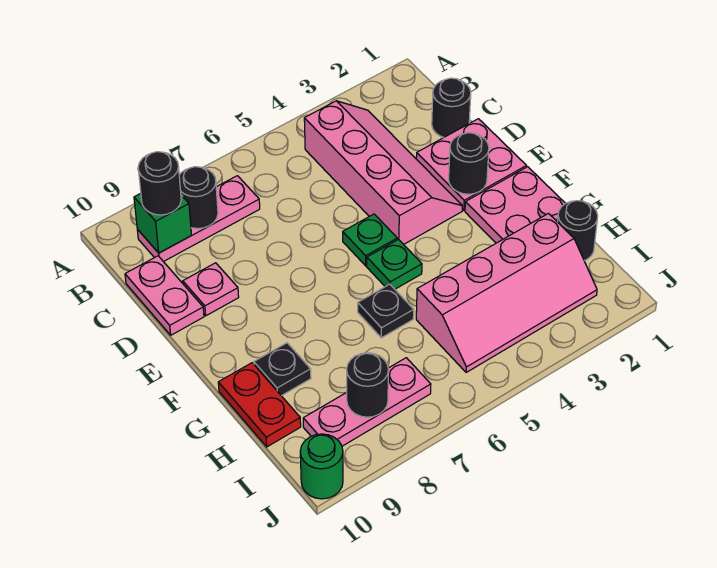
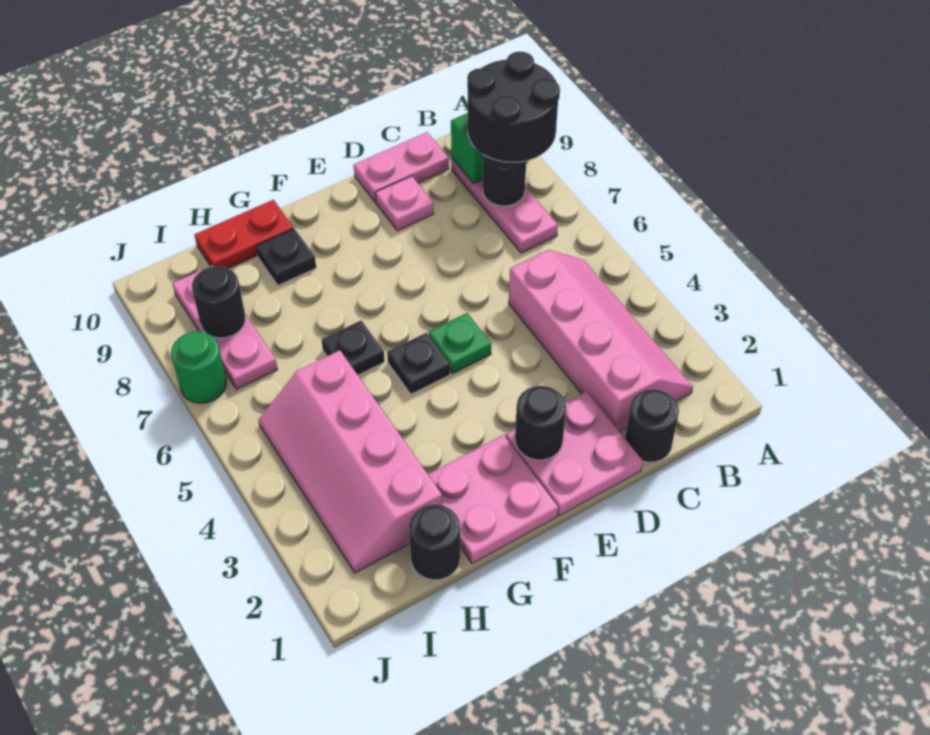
pink slope B3:E4 level 1 top 4 -> pink slope B2:C5 level 1 top C
black round brick B9 level 3 -> black round brick A8:B9 level 3
green plate F5 level 1 -> black plate F5 level 1
green round brick J10 level 1 -> green round brick J7 level 1

